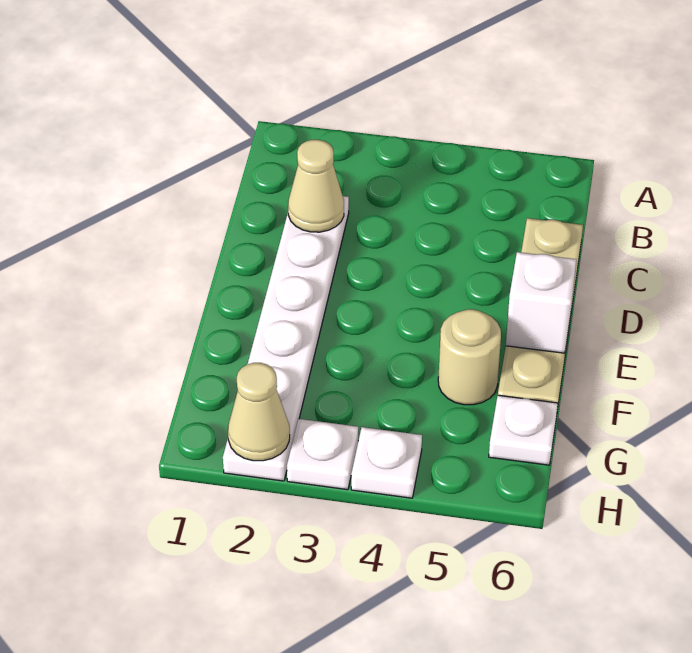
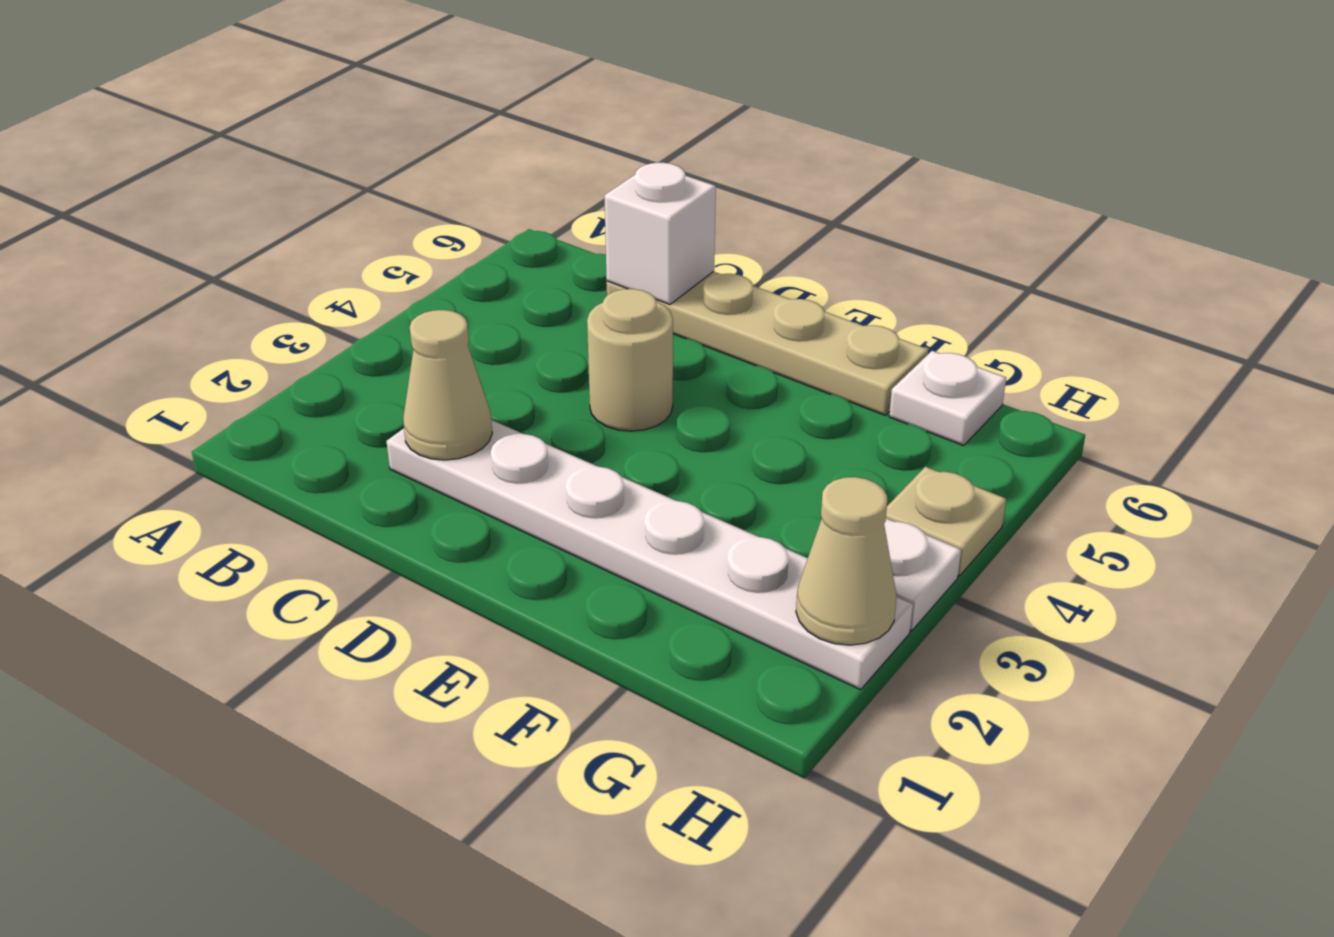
white brick E6 level 2 -> white brick C6 level 2
tan round brick F5 level 1 -> tan round brick D4 level 1
white plate H4 level 1 -> tan plate H4 level 1

